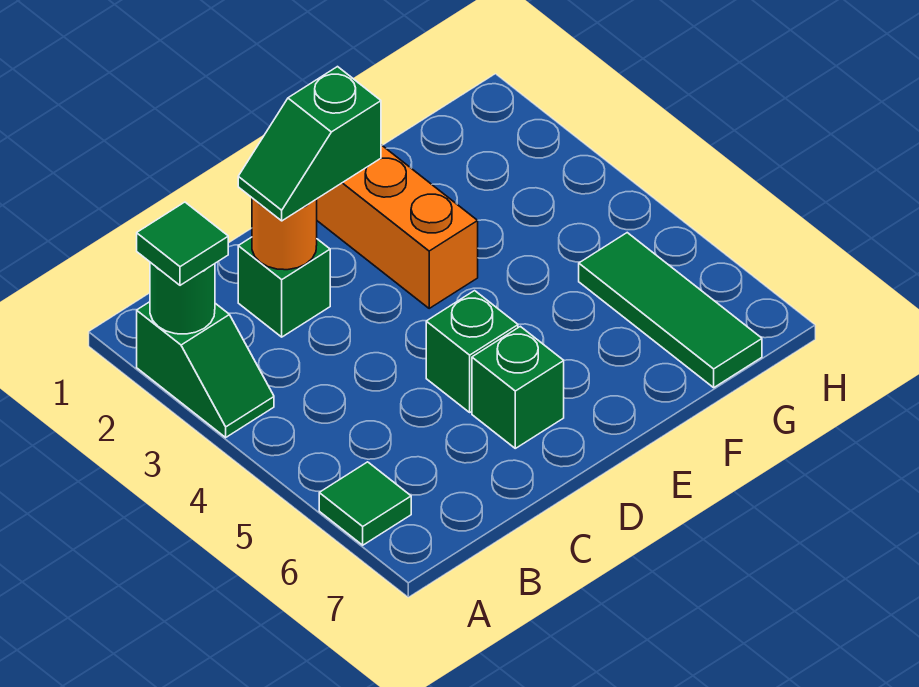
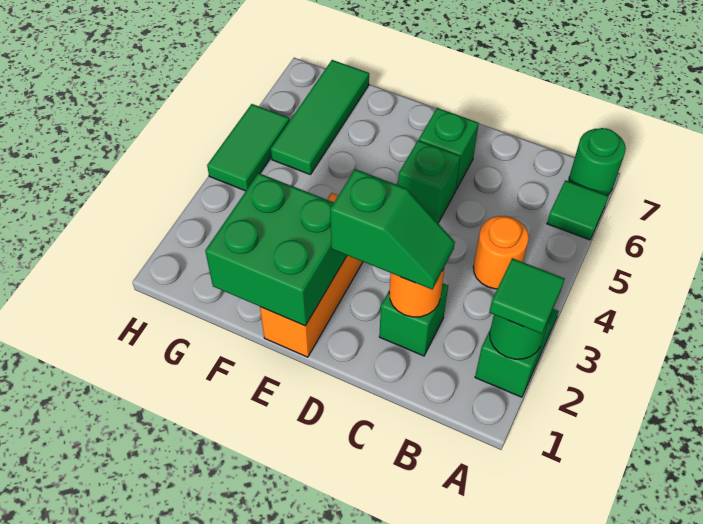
none -> green round brick A7 level 1
none -> orange round brick B4 level 1
none -> green brick E1:F2 level 2
none -> green tile H4:H5 level 1

